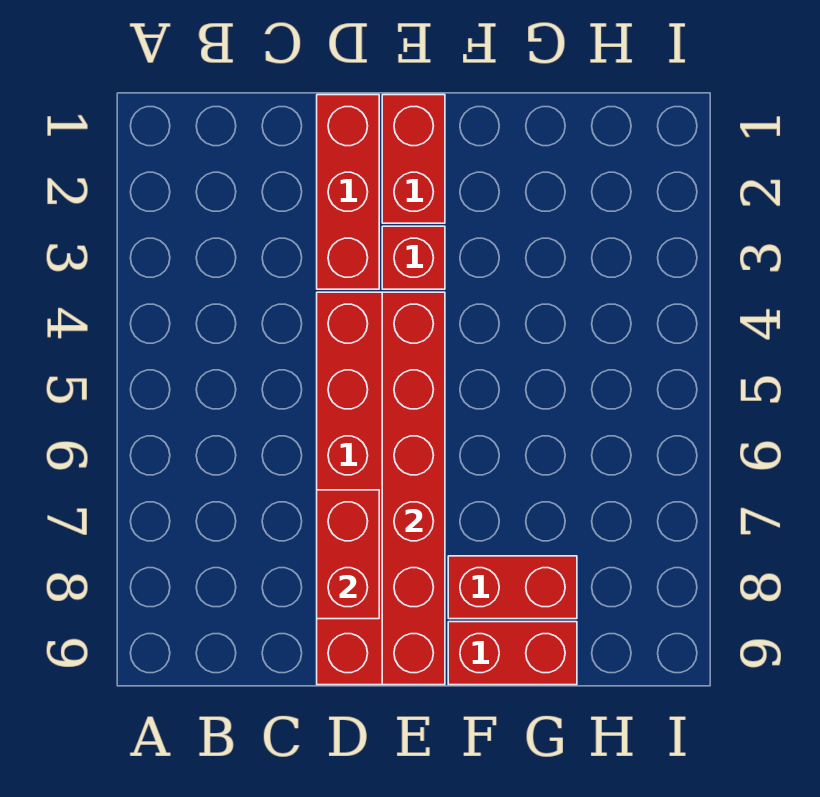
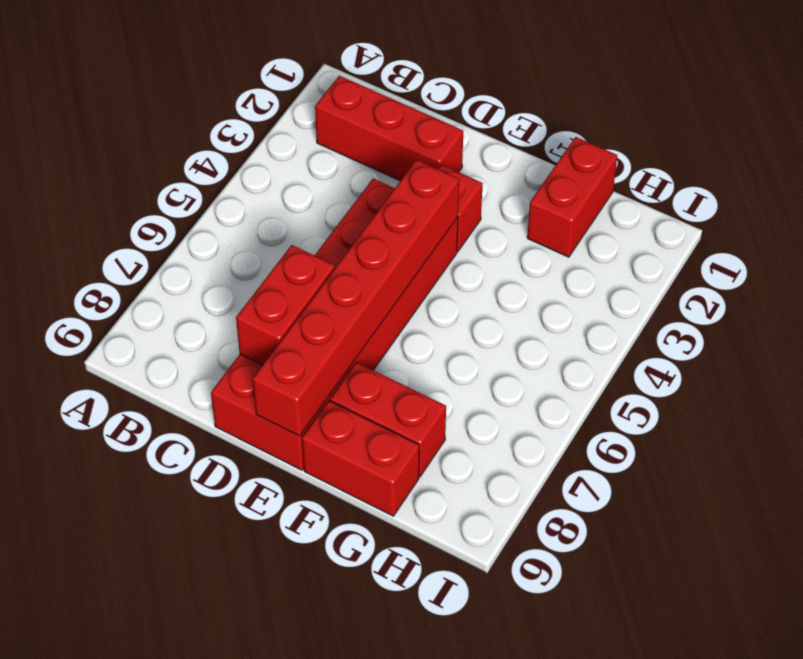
red brick D1:D3 level 1 -> red brick B2:D2 level 1
red brick E1:E2 level 1 -> red brick G1:G2 level 1

